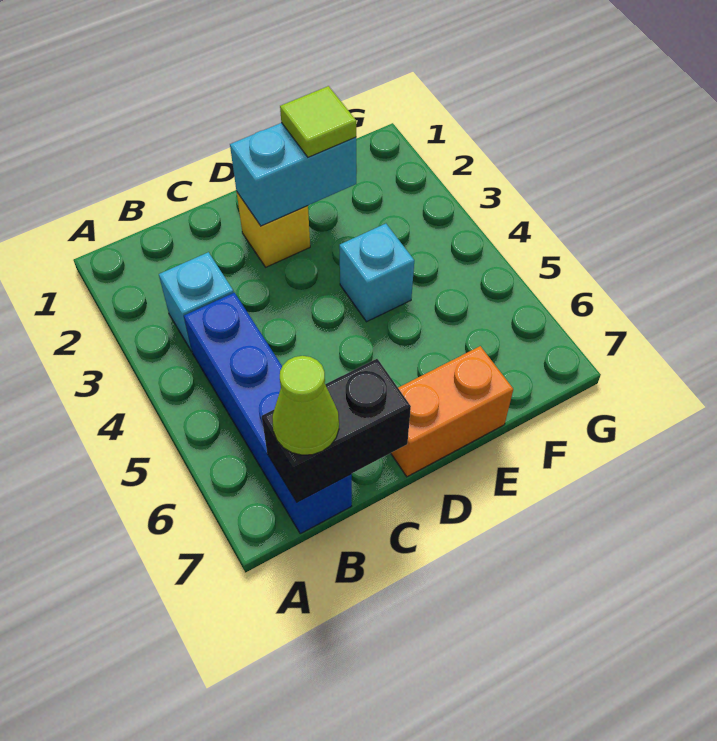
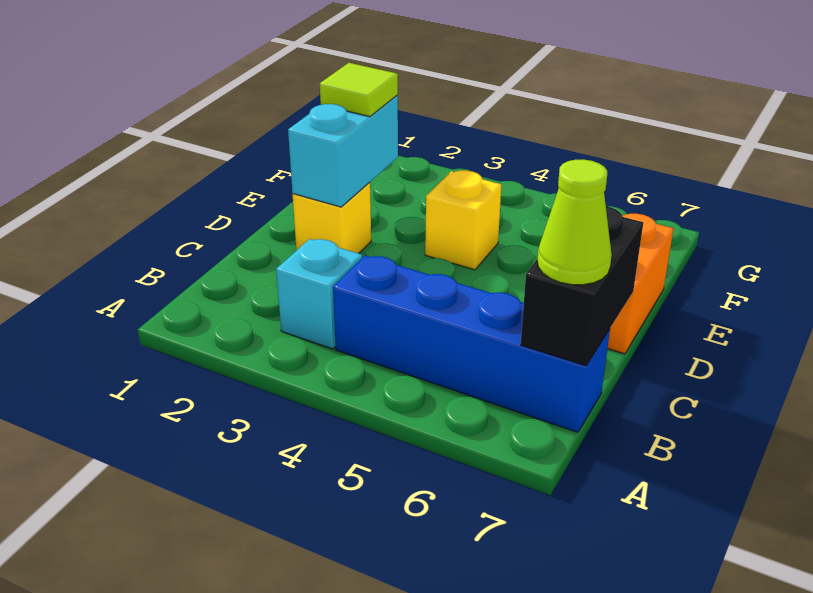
cyan brick E4 level 1 -> yellow brick E4 level 1

